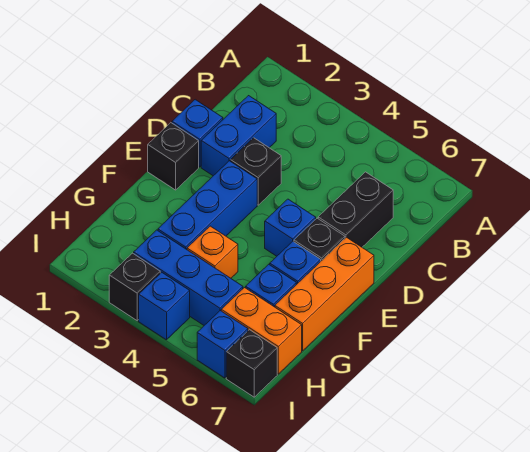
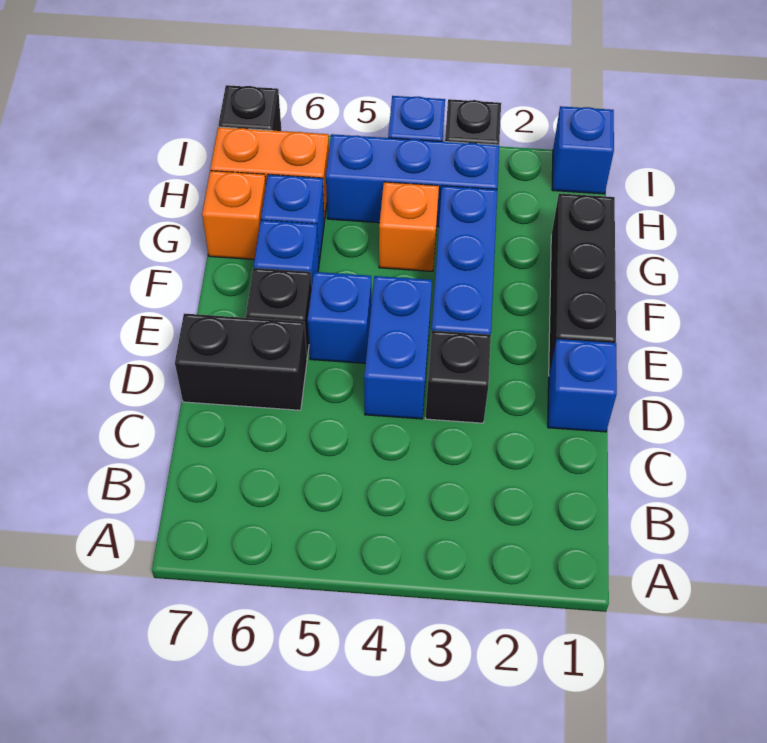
blue brick C2:D2 level 1 -> blue brick D4:E4 level 1
black brick C6:D6 level 1 -> black brick D6:D7 level 1
black brick E1 level 1 -> black brick E1:G1 level 1
orange brick E7:G7 level 1 -> orange brick G7 level 1
blue brick I6 level 1 -> blue brick I1 level 1

